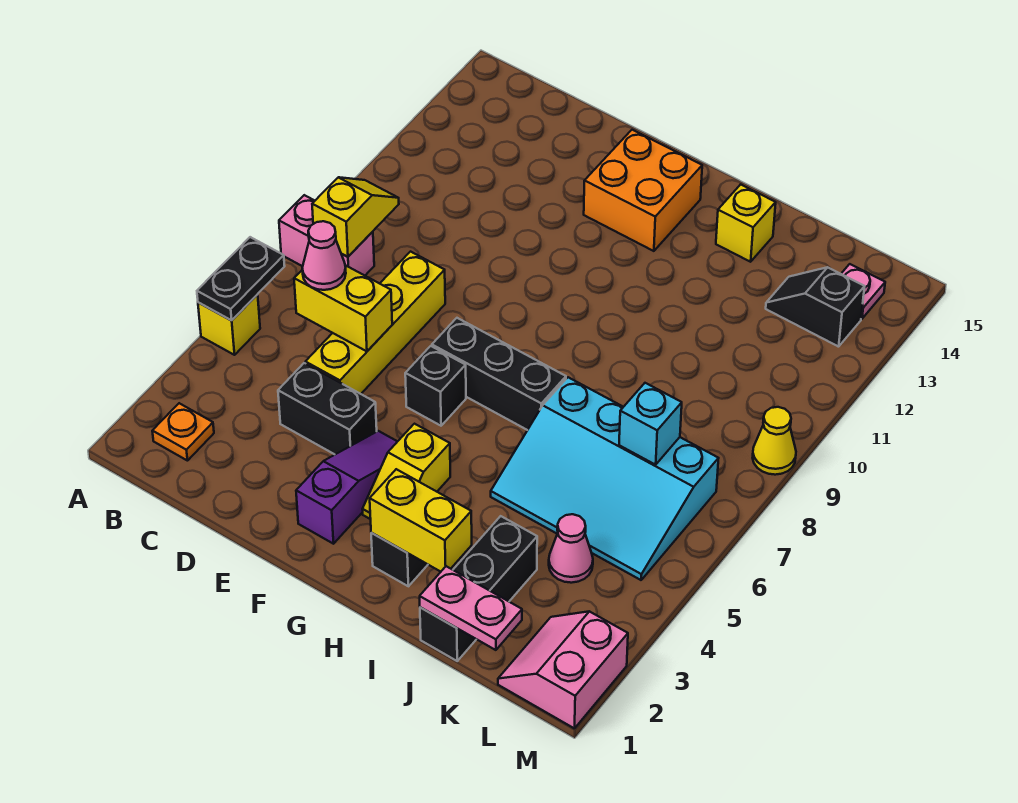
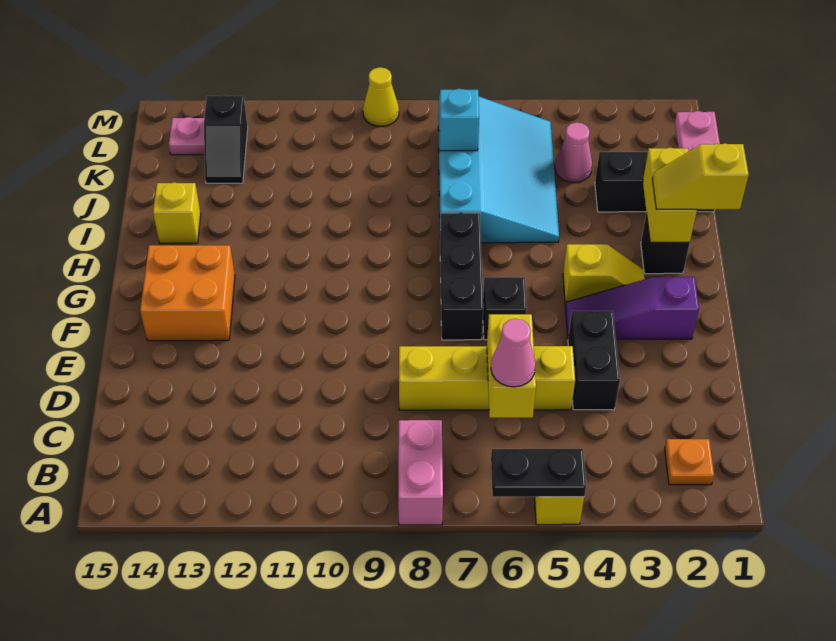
yellow slope B8:B9 level 2 top 8 -> yellow slope H1:H2 level 3 top 1
pink slope L1:M2 level 1 top M -> none

